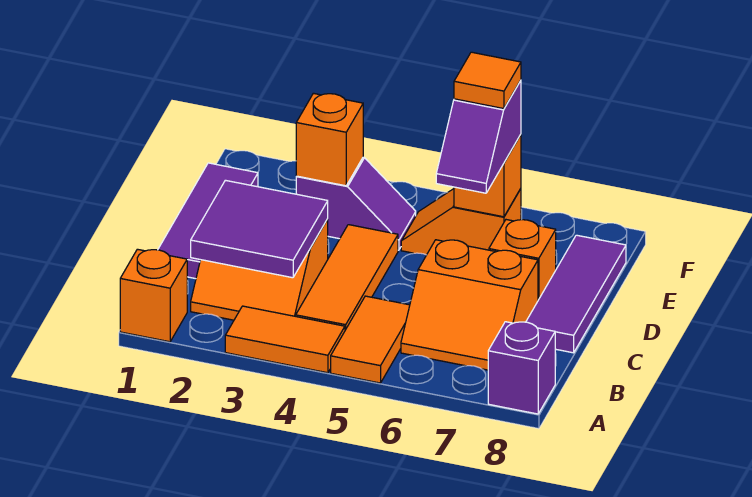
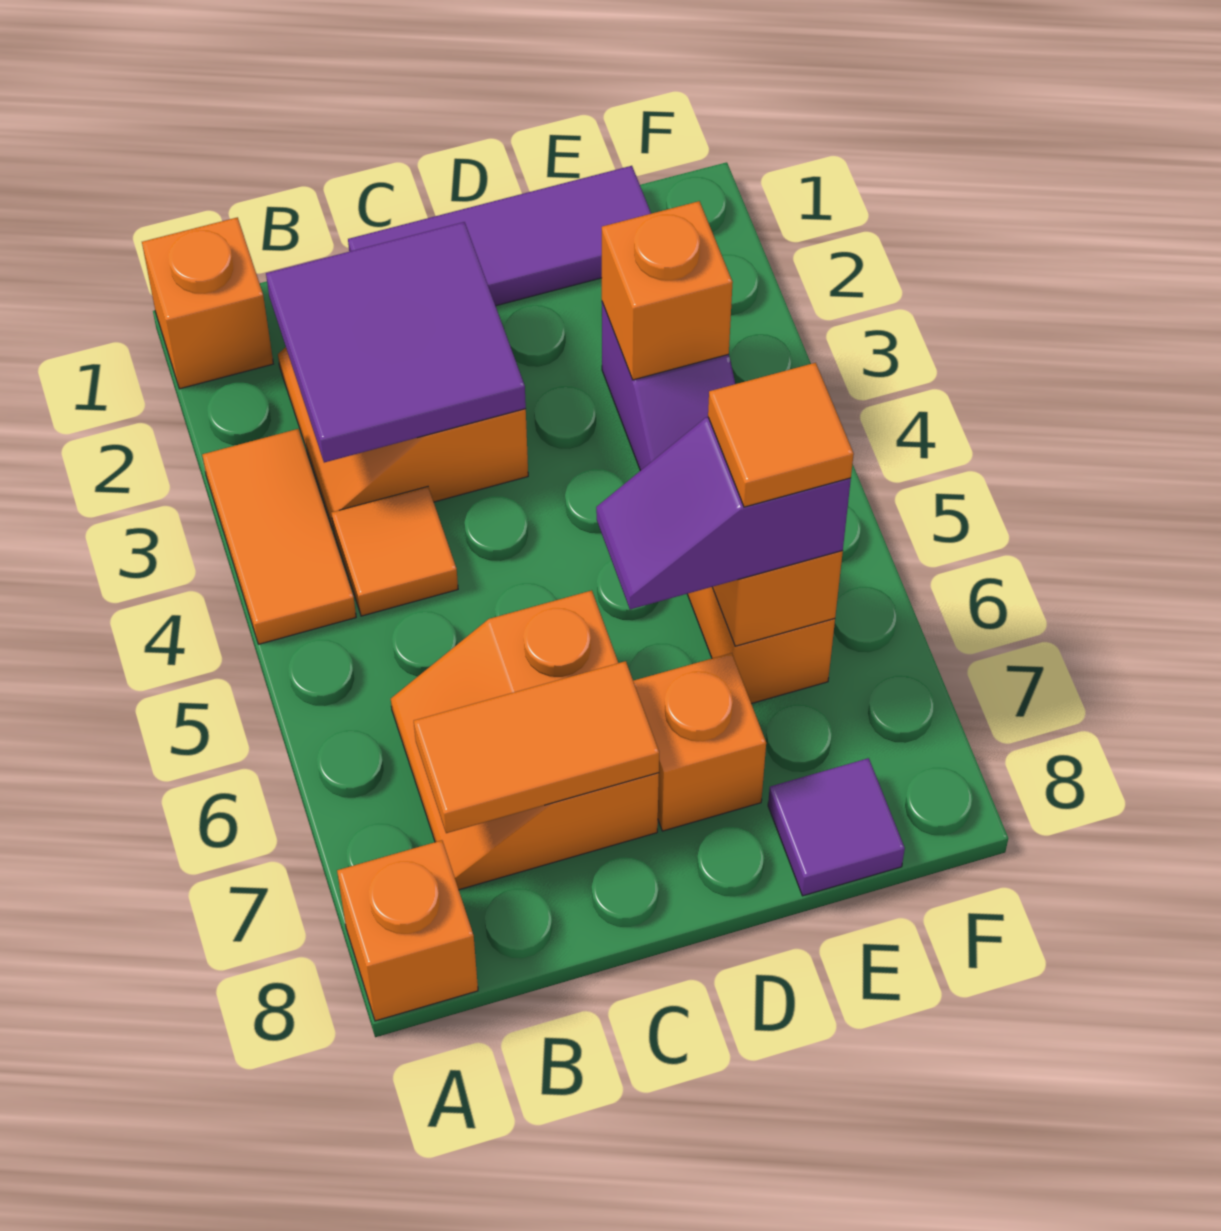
orange tile A5:B5 level 1 -> orange tile B7:C7 level 2
purple brick A8 level 1 -> orange brick A8 level 1
orange tile B4:D4 level 1 -> orange tile B4 level 1
purple tile C8:E8 level 1 -> purple tile E8 level 1

